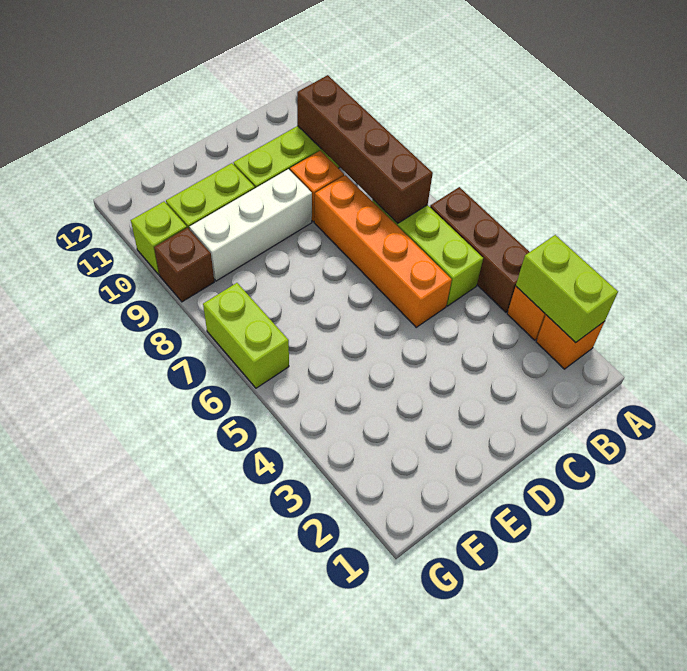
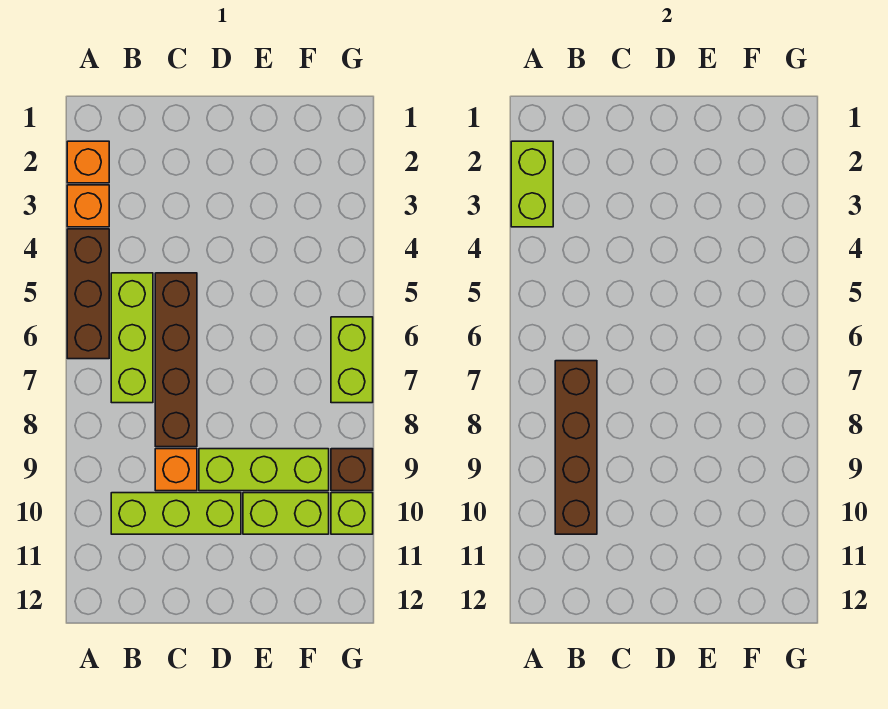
orange brick C5:C8 level 1 -> brown brick C5:C8 level 1
white brick D9:F9 level 1 -> lime brick D9:F9 level 1

